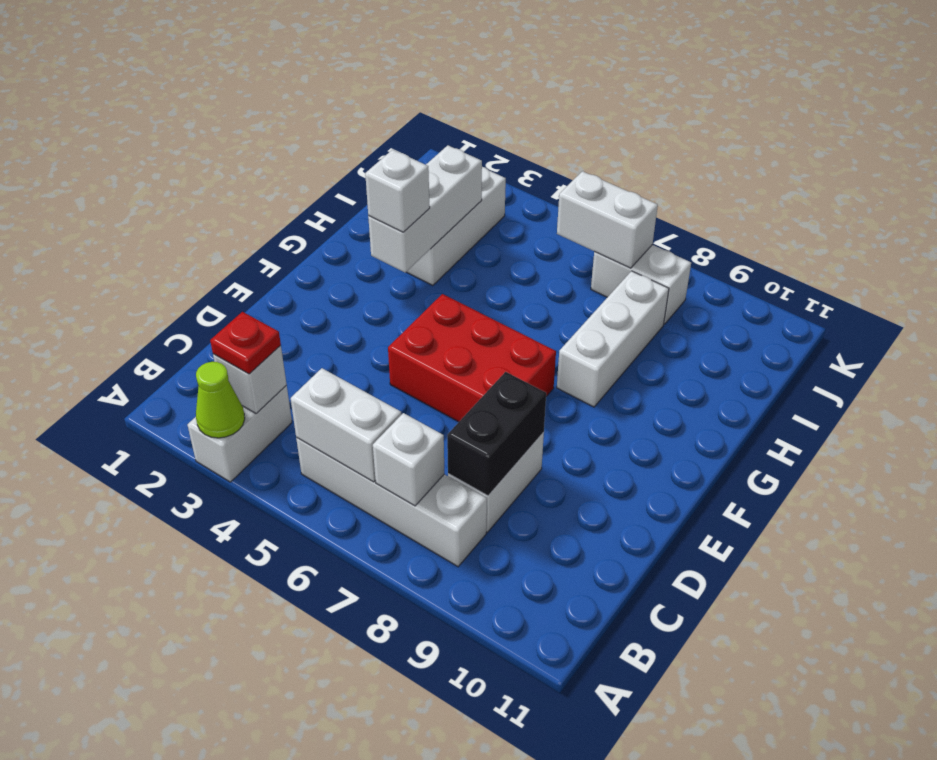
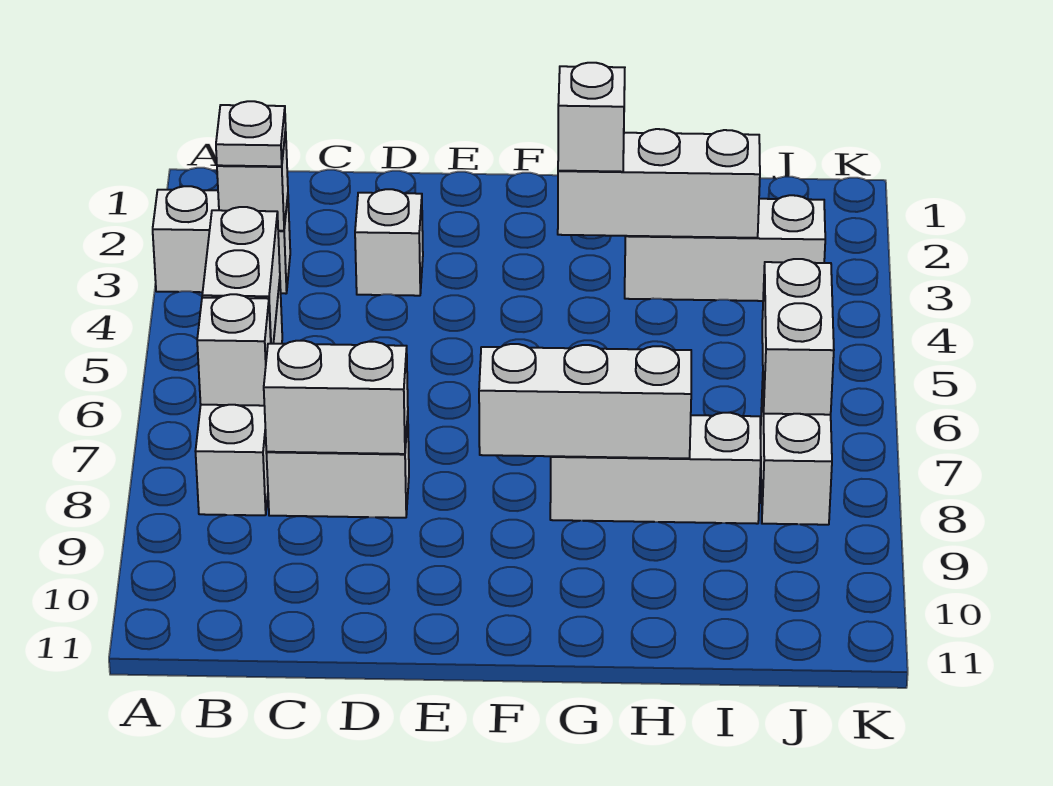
lime cone A3 level 2 -> none
red plate B3 level 3 -> white plate B3 level 3
black brick C8:D8 level 2 -> white brick C8:D8 level 2
none -> white brick D3 level 1
red brick E5:F7 level 1 -> none
none -> white brick F8:H8 level 2

